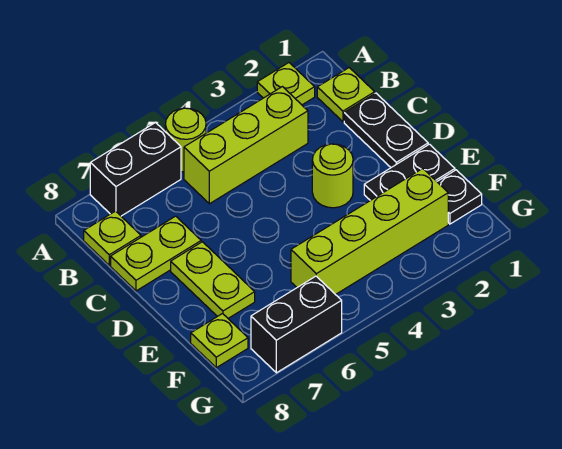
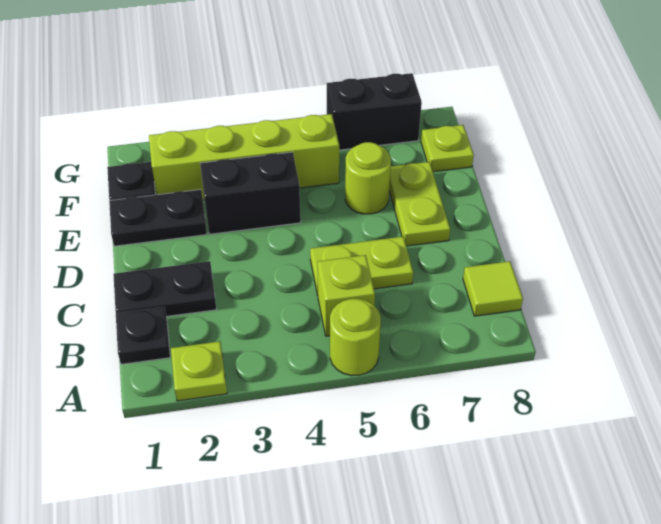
black brick A6:A7 level 1 -> black brick E3:E4 level 1
lime plate B1 level 1 -> black plate B1 level 1
lime brick B3:B5 level 1 -> lime brick B5 level 1
lime plate B8 level 1 -> lime tile B8 level 1
black plate C1:D1 level 1 -> black plate C1:C2 level 1
lime plate C7:C8 level 1 -> lime plate C5:C6 level 1
lime round brick D3 level 1 -> lime round brick E6 level 1

